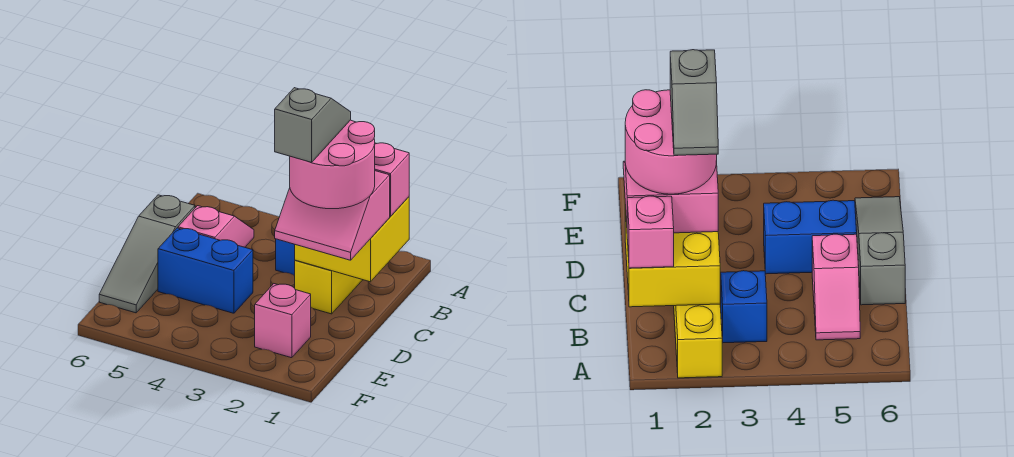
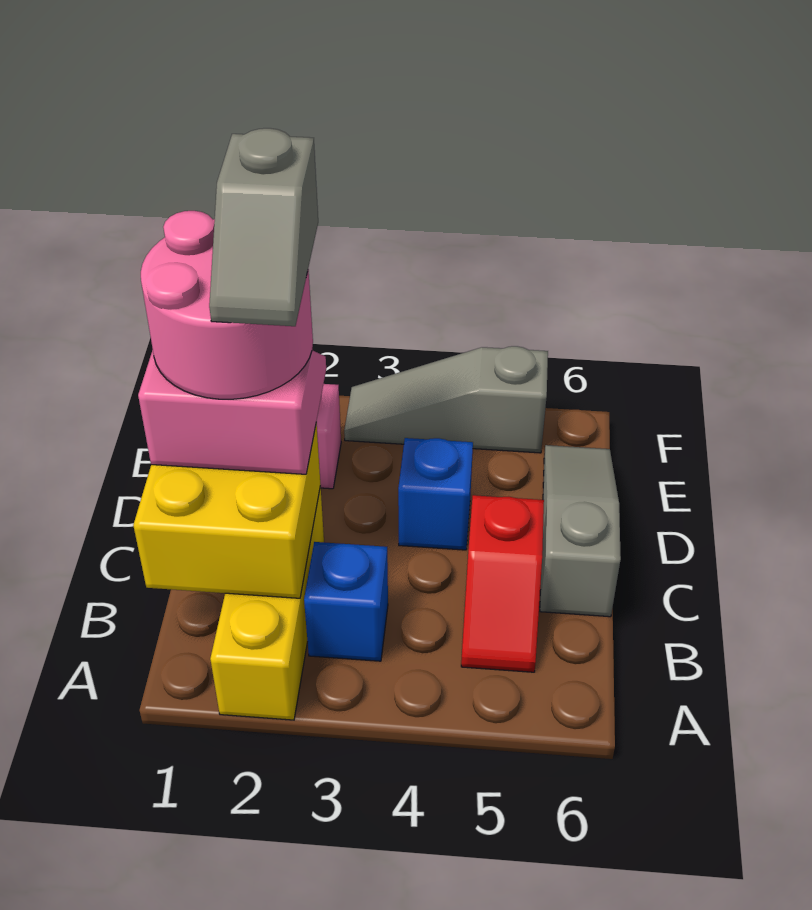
pink brick B1 level 3 -> none
pink slope B5:C5 level 1 top C -> red slope B5:C5 level 1 top C
blue brick D4:D5 level 1 -> blue brick D4 level 1
none -> grey slope F3:F5 level 1 top 5

